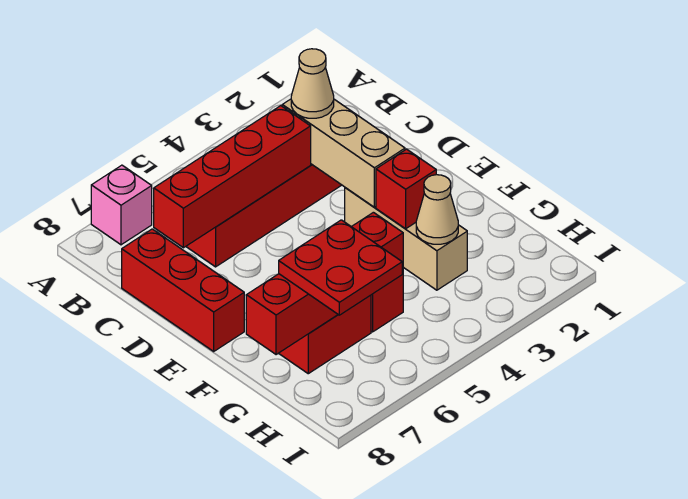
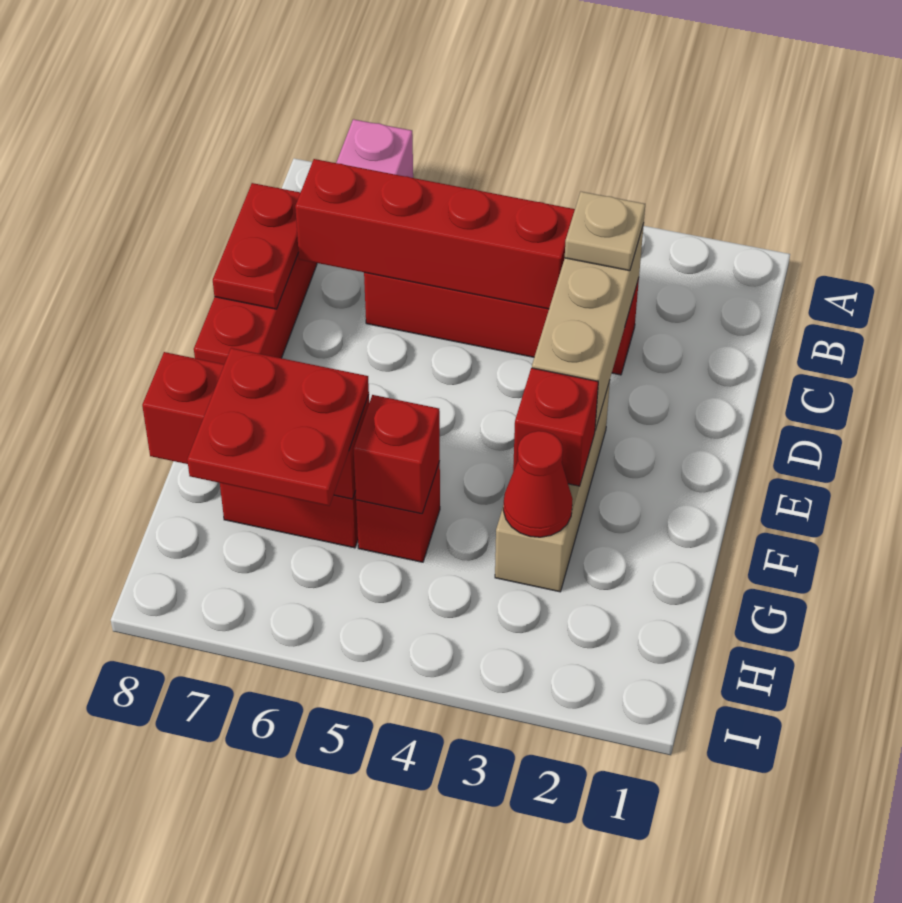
tan cone C3 level 3 -> tan plate C3 level 3
none -> red plate C8:D8 level 2
tan cone G3 level 2 -> red cone G3 level 2

